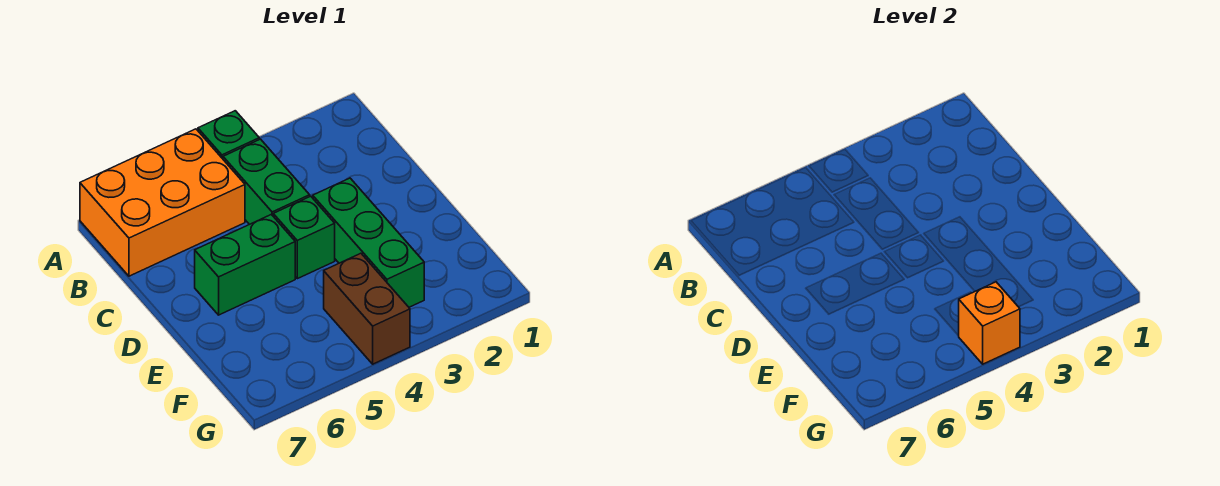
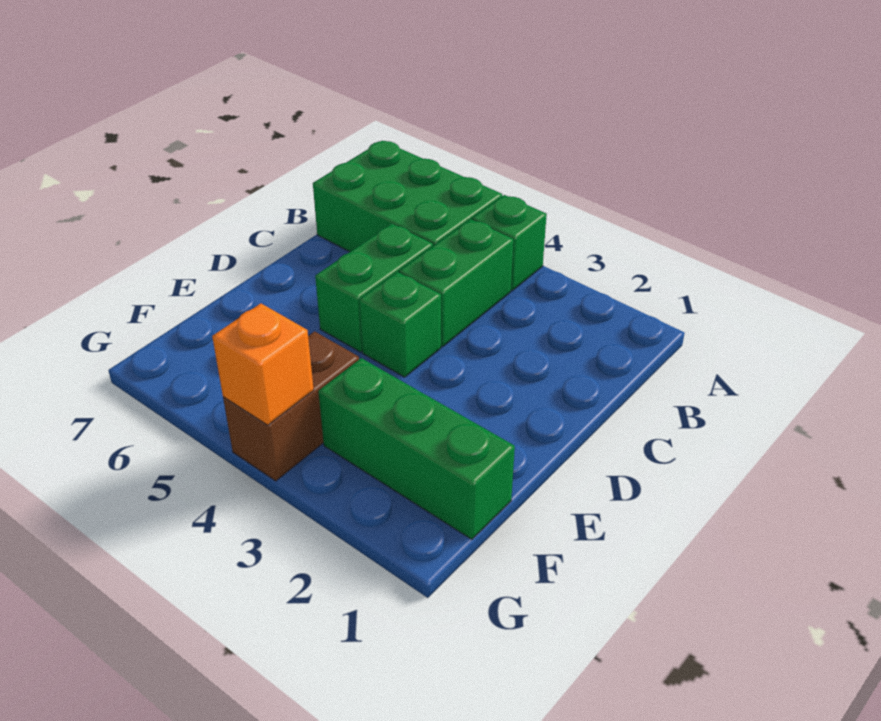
orange brick A5:B7 level 1 -> green brick A5:B7 level 1
green brick D3:F3 level 1 -> green brick F1:F3 level 1
green brick D5:D6 level 1 -> green brick C5:D5 level 1

